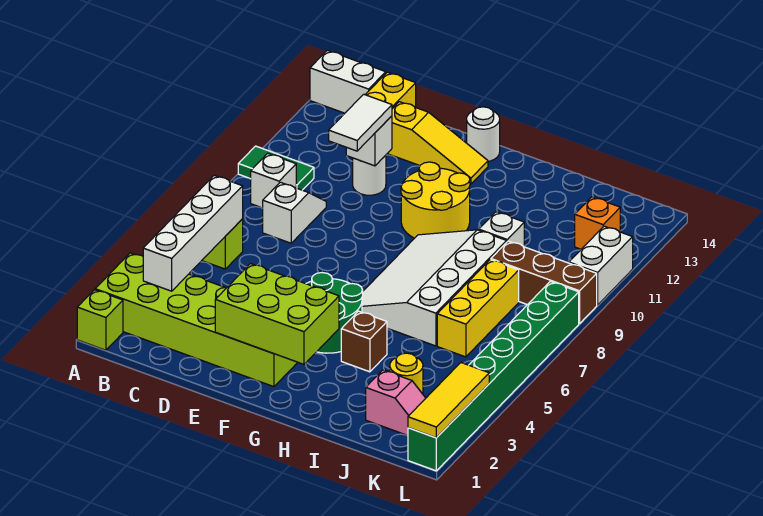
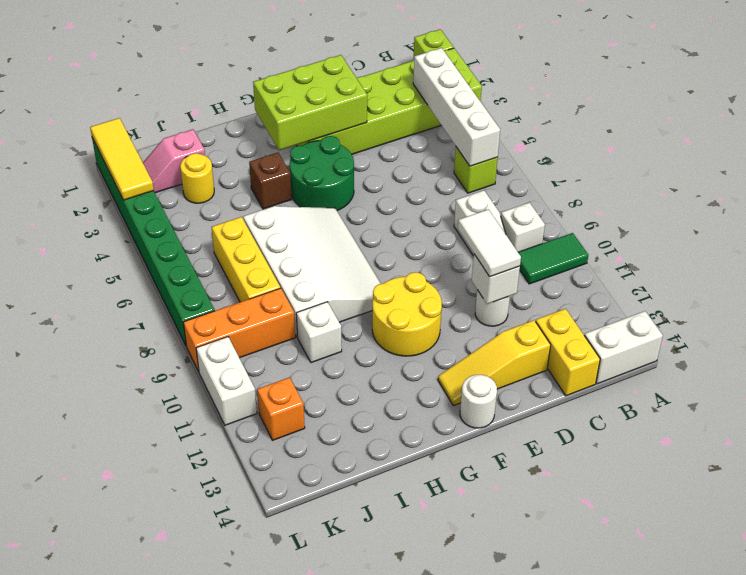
brown brick J9:L9 level 1 -> orange brick J9:L9 level 1

